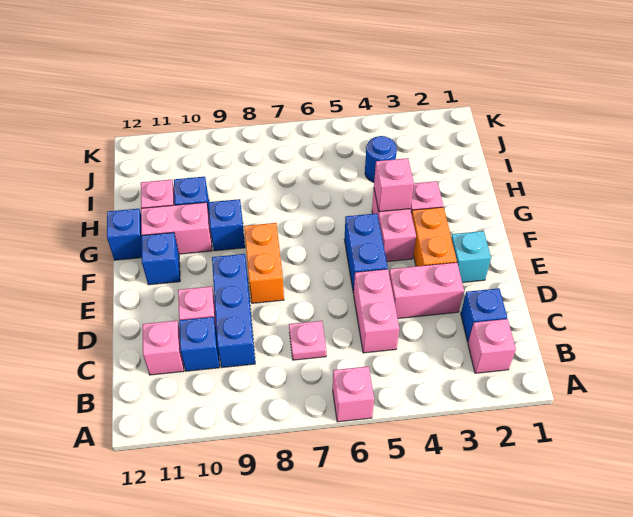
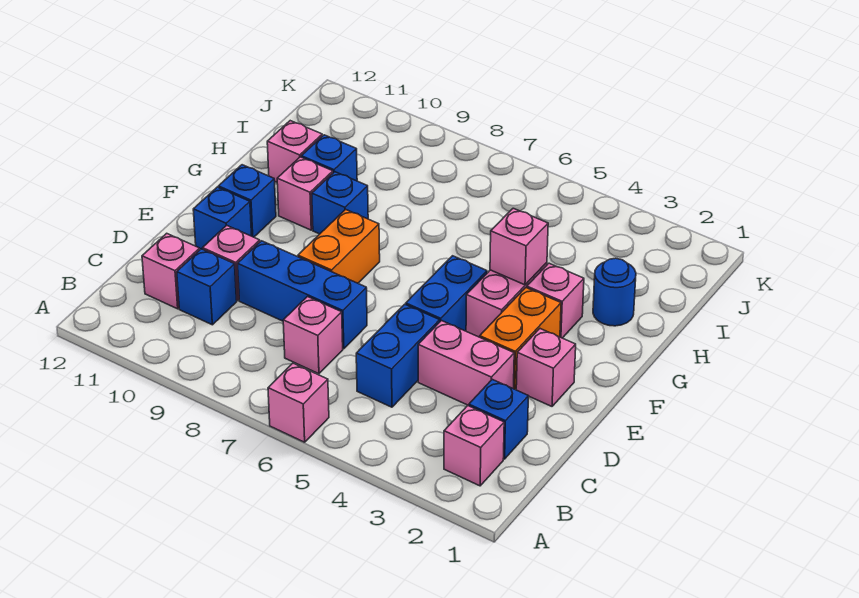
pink brick C5:D5 level 1 -> blue brick C5:D5 level 1
pink plate C7 level 1 -> pink brick C7 level 1
blue brick C9:E9 level 1 -> blue brick D7:D9 level 1
cyan brick E2 level 1 -> pink brick E2 level 1
pink brick G10:G11 level 1 -> pink brick G10 level 1
blue brick G12 level 1 -> blue brick E11 level 1
blue round brick I4 level 1 -> blue round brick H2 level 1

